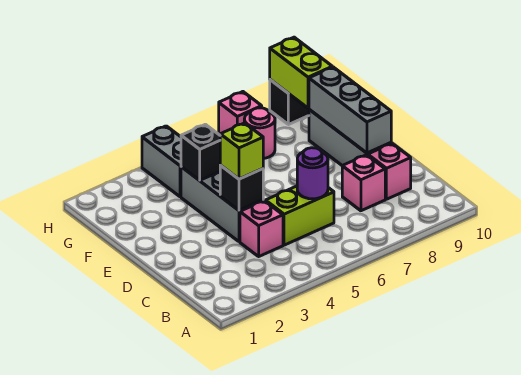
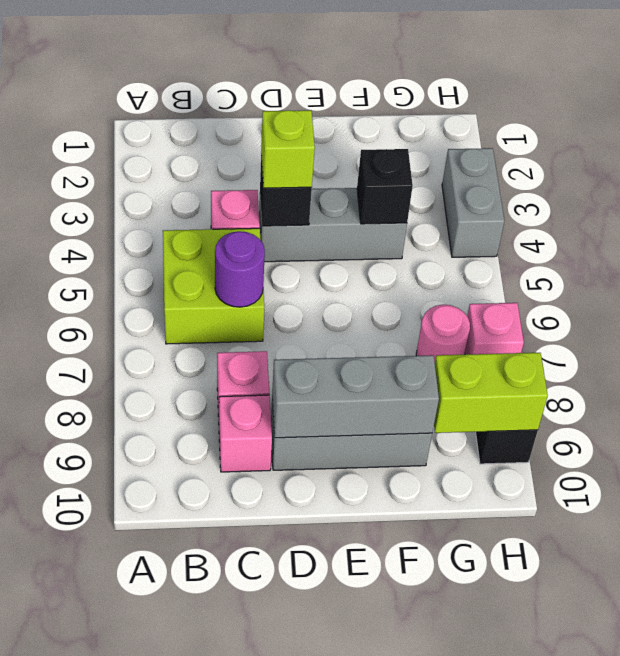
lime brick C5:C6 level 1 -> lime brick B5:C6 level 1
grey brick G4:H4 level 1 -> grey brick H3:H4 level 1

